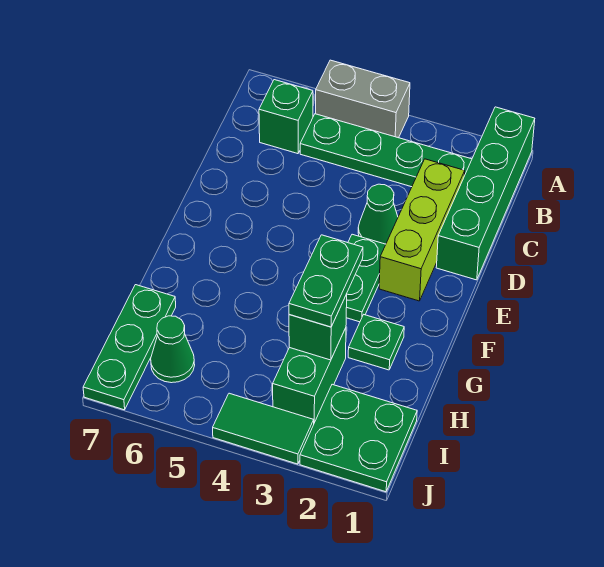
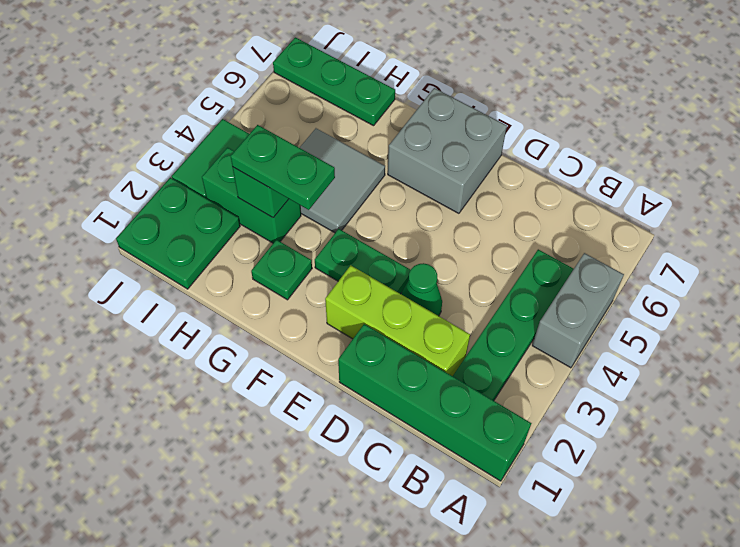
green brick B6 level 1 -> none
none -> grey brick E6:F7 level 1
none -> grey tile G4:H5 level 1
green cone I6 level 1 -> none

